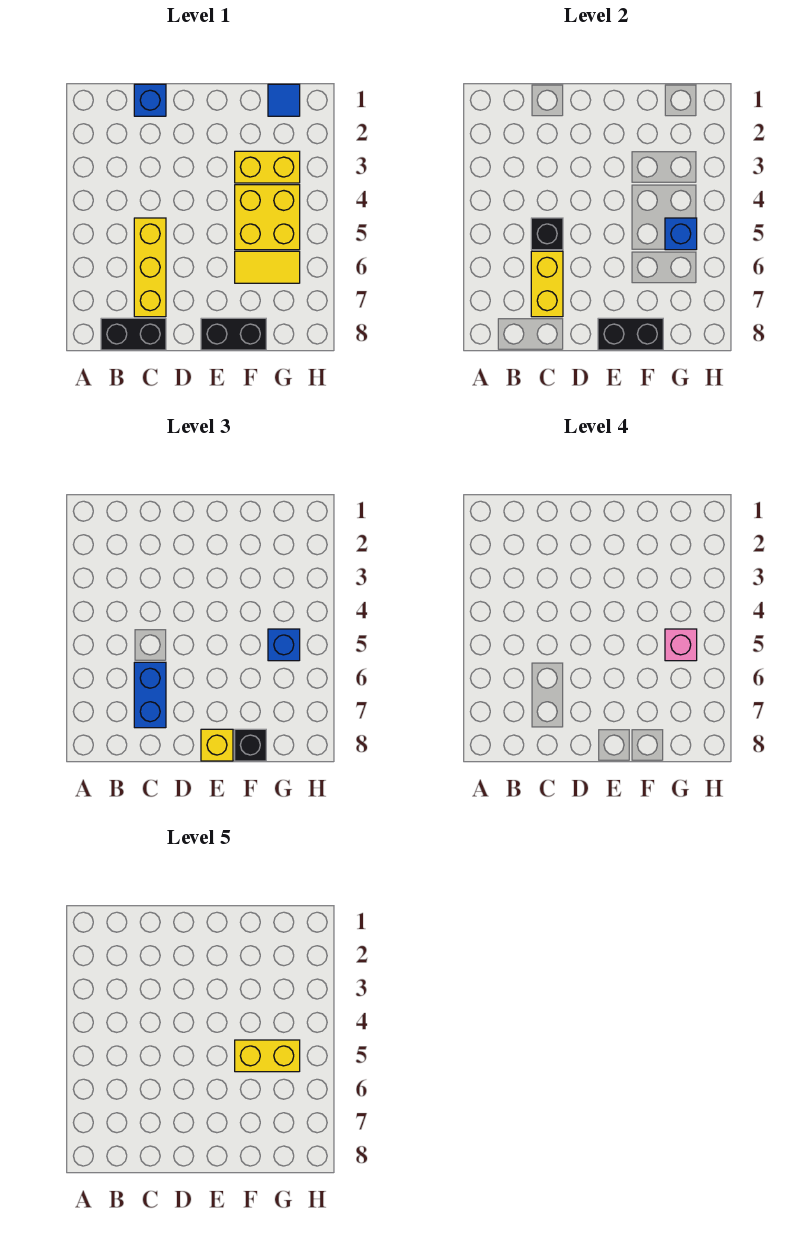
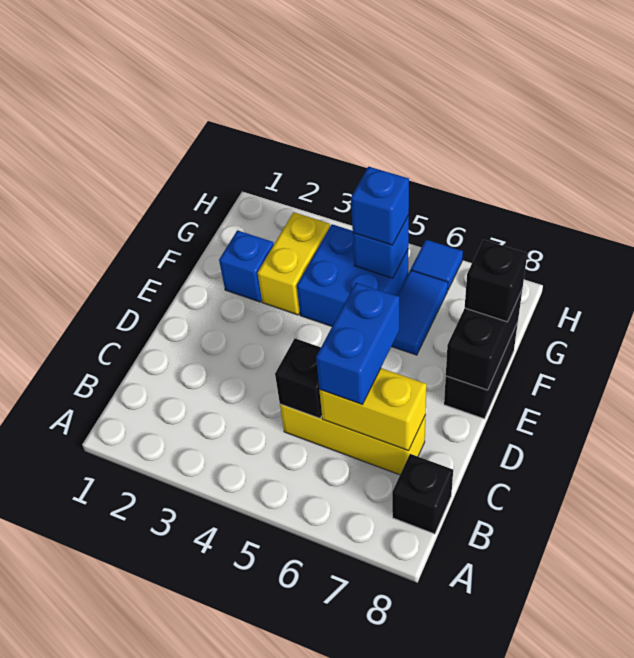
black brick B8:C8 level 1 -> black brick B8 level 1
blue brick C1 level 1 -> blue brick F2 level 1
blue brick C6:C7 level 3 -> blue brick C6:D6 level 3
yellow brick E8 level 3 -> none
yellow brick F4:G5 level 1 -> blue brick F4:G5 level 1
yellow brick F5:G5 level 5 -> none
yellow tile F6:G6 level 1 -> blue tile F6:G6 level 1
blue tile G1 level 1 -> blue tile H6 level 1
pink brick G5 level 4 -> none

